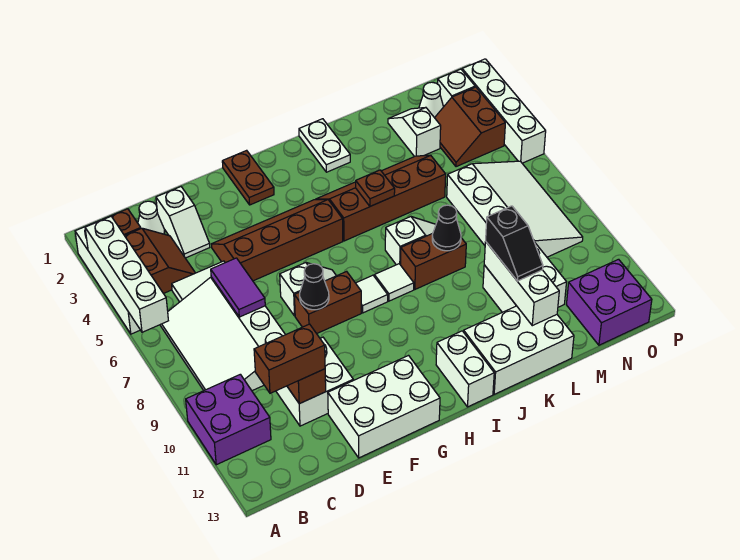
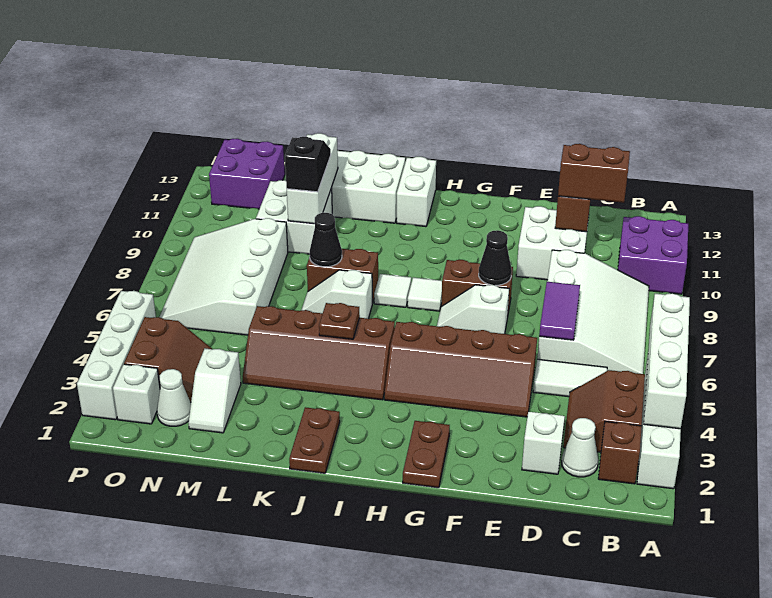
white brick E12:G13 level 1 -> none
white plate J1:J2 level 1 -> brown plate J1:J2 level 1

